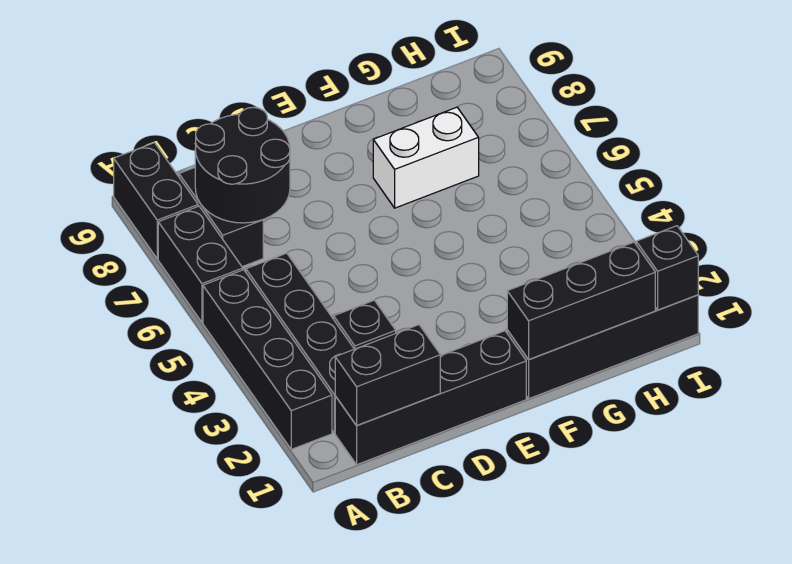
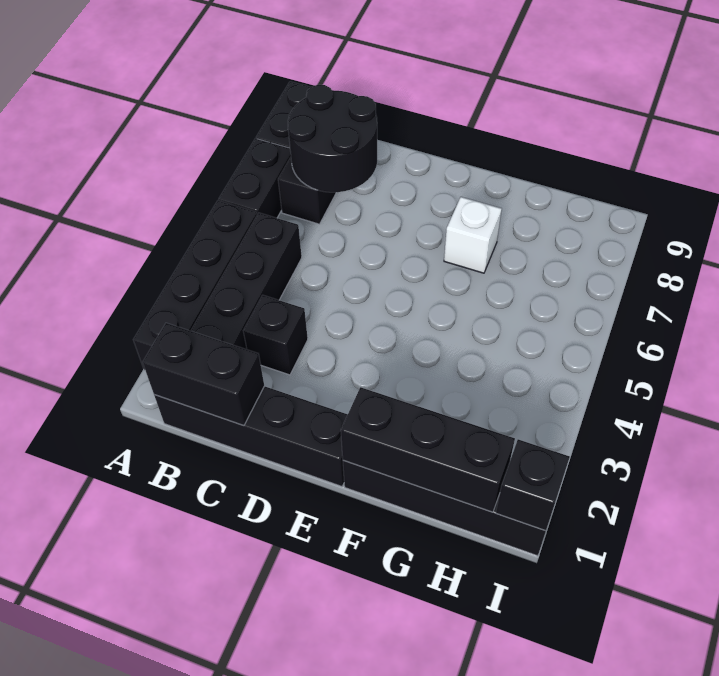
white brick F7:G7 level 1 -> white brick F7 level 1

